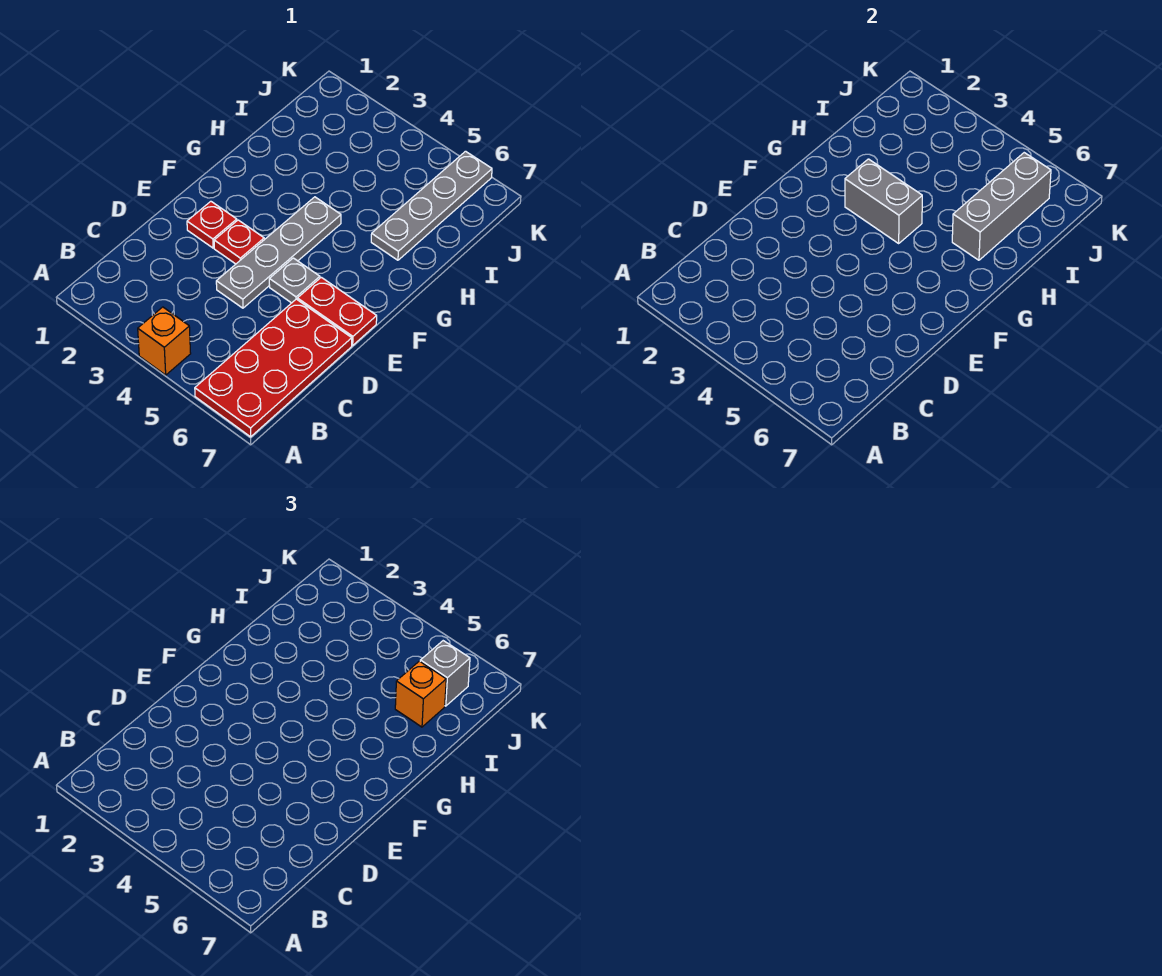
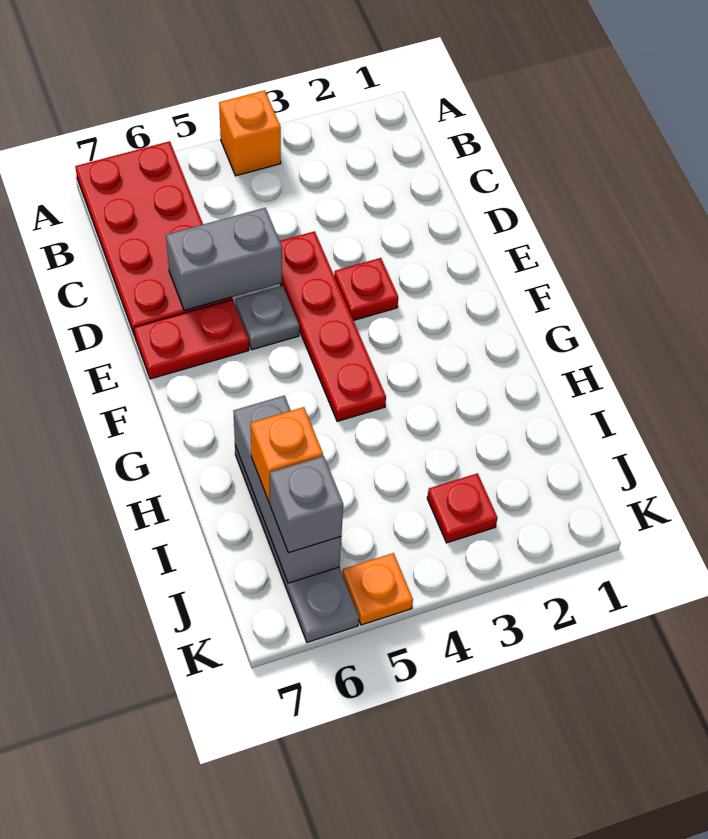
grey plate D4:G4 level 1 -> red plate D4:G4 level 1
red plate E2 level 1 -> red plate J3 level 1
grey brick G3:G4 level 2 -> grey brick D5:D6 level 2
none -> orange plate K5 level 1

